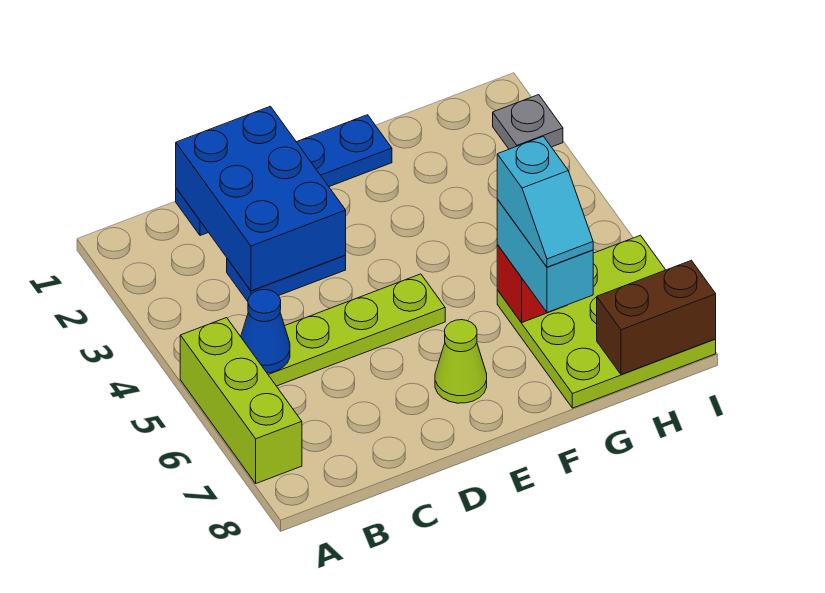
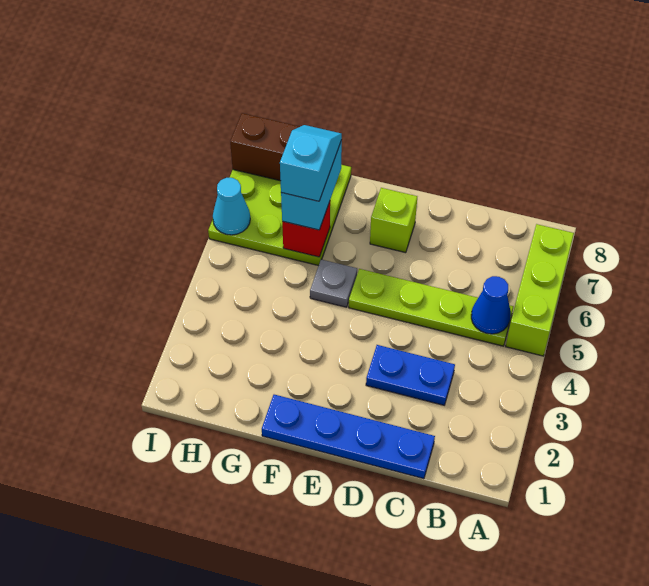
blue brick C1:D3 level 2 -> none
lime cone E7 level 1 -> lime brick E7 level 1
grey plate I2 level 1 -> grey plate F5 level 1
none -> cyan cone I6 level 2

